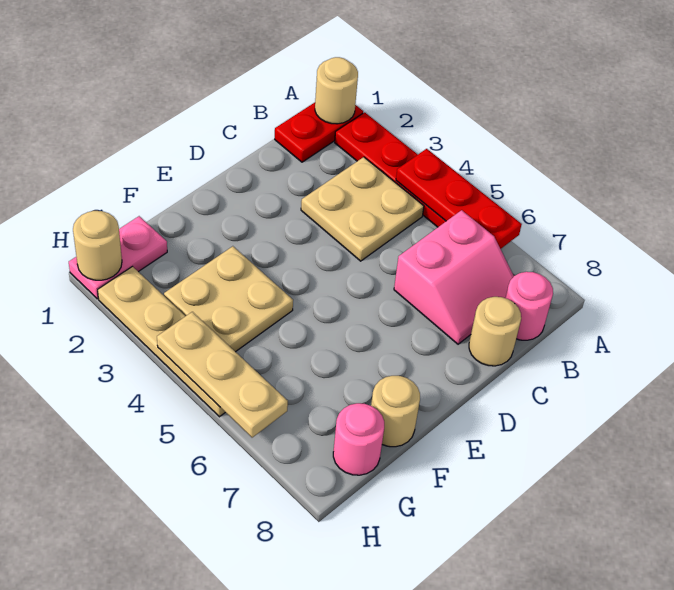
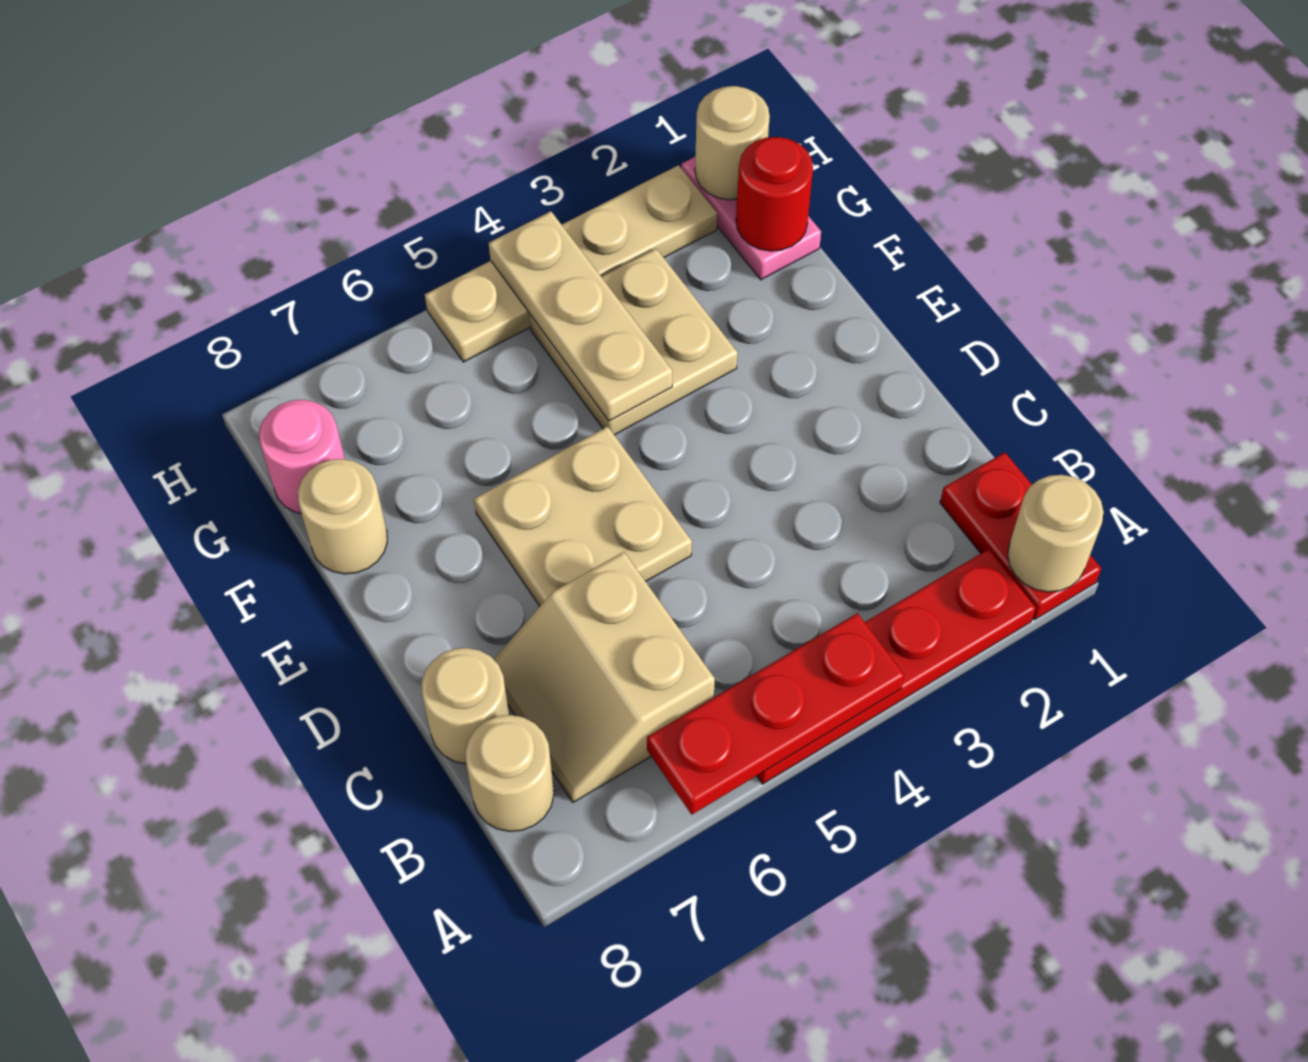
tan plate B3:C4 level 1 -> tan plate D5:E6 level 1
pink slope B6:C7 level 1 top 6 -> tan slope B6:C7 level 1 top 6
pink round brick B8 level 1 -> tan round brick B8 level 1
none -> red round brick G1 level 2
tan plate H4:H6 level 2 -> tan plate F4:H4 level 2

